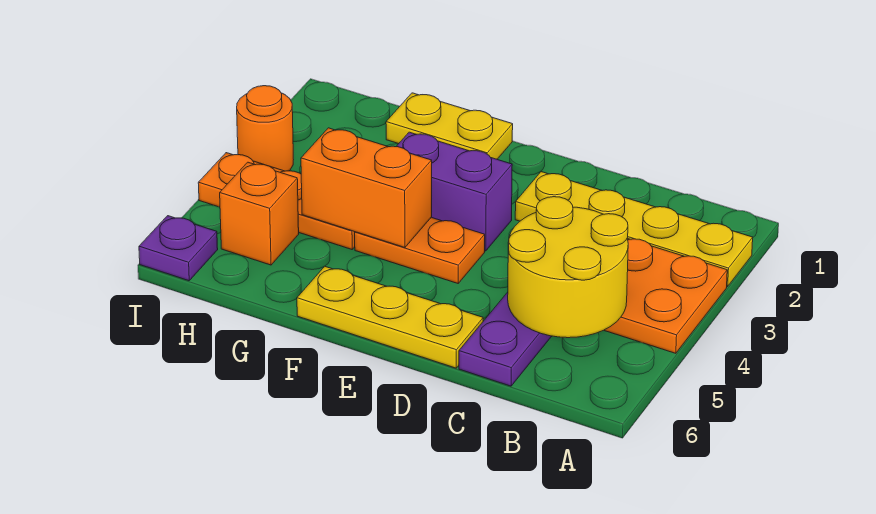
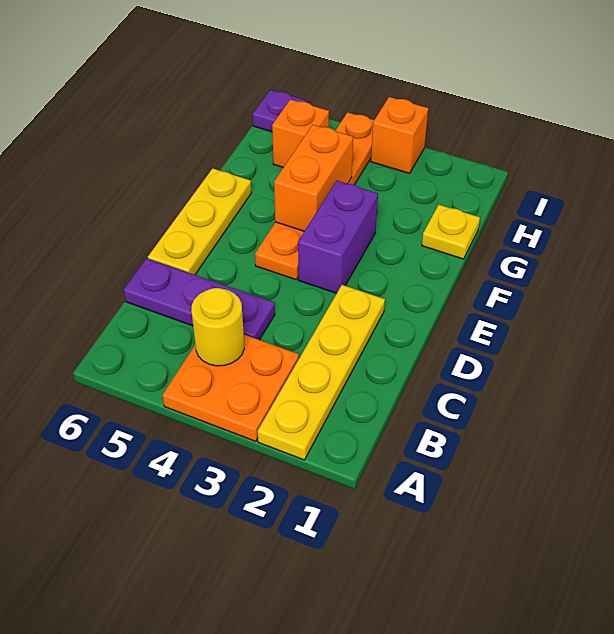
yellow round brick B4:C5 level 2 -> yellow round brick B4 level 2
yellow plate F1:G1 level 1 -> yellow plate G1 level 1
orange round brick I3 level 1 -> orange brick I3 level 1

